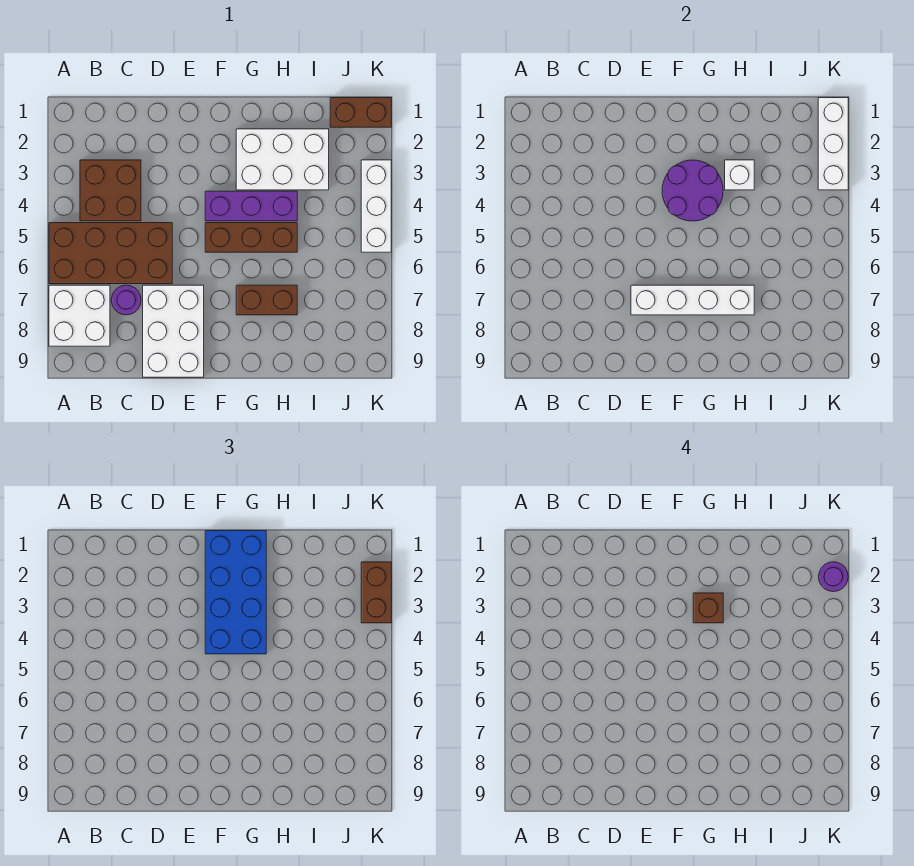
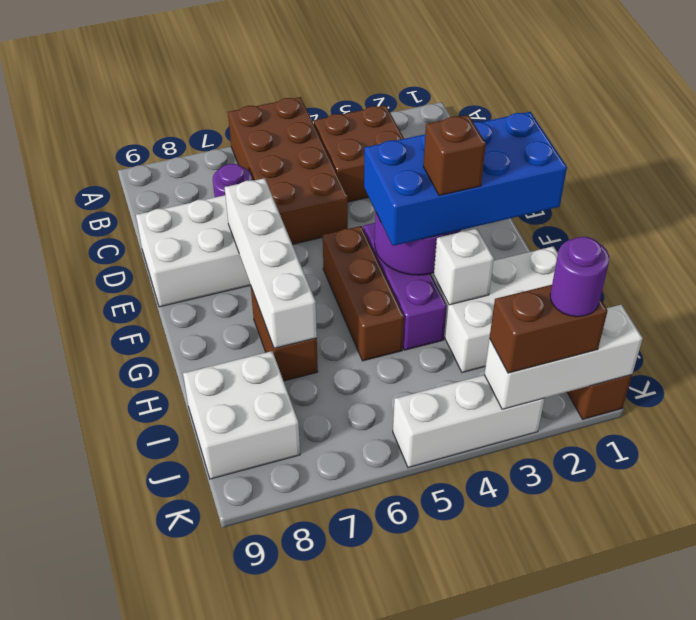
white brick A7:B8 level 1 -> white brick I8:J9 level 1
white brick G2:I3 level 1 -> white brick H1:I3 level 1

